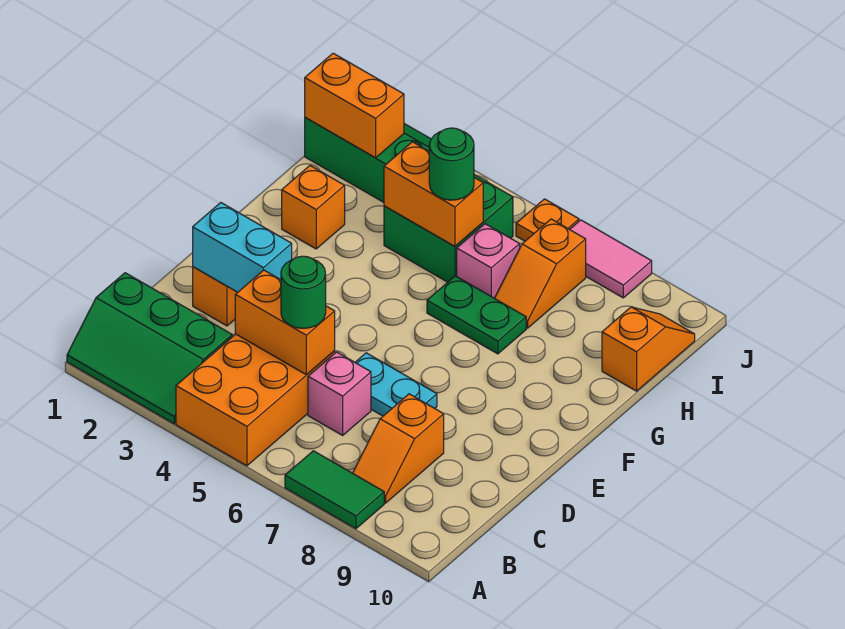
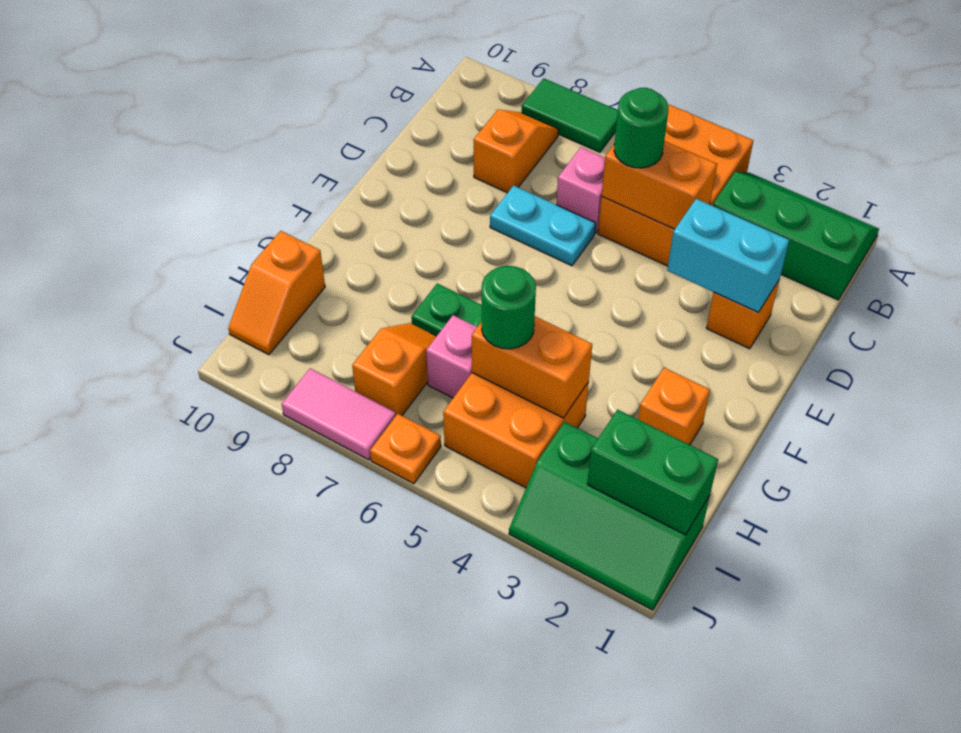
green brick H4:I5 level 1 -> orange brick H4:I5 level 1
orange brick I1:I2 level 2 -> green brick I1:I2 level 2

